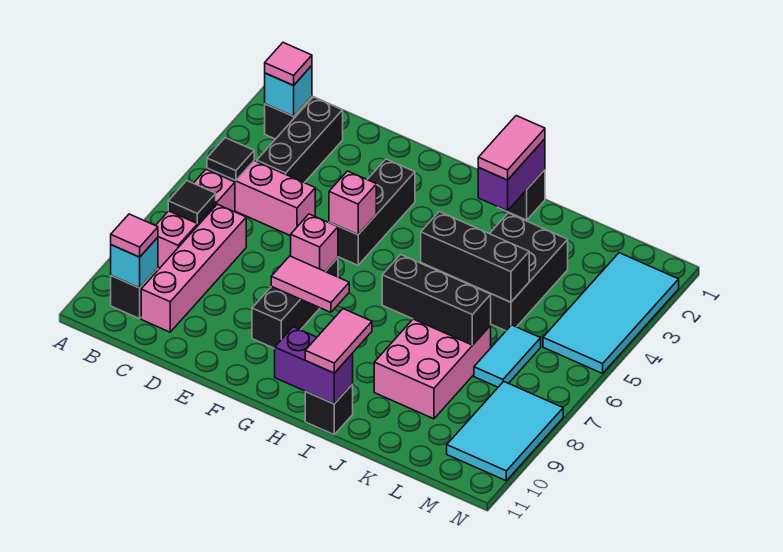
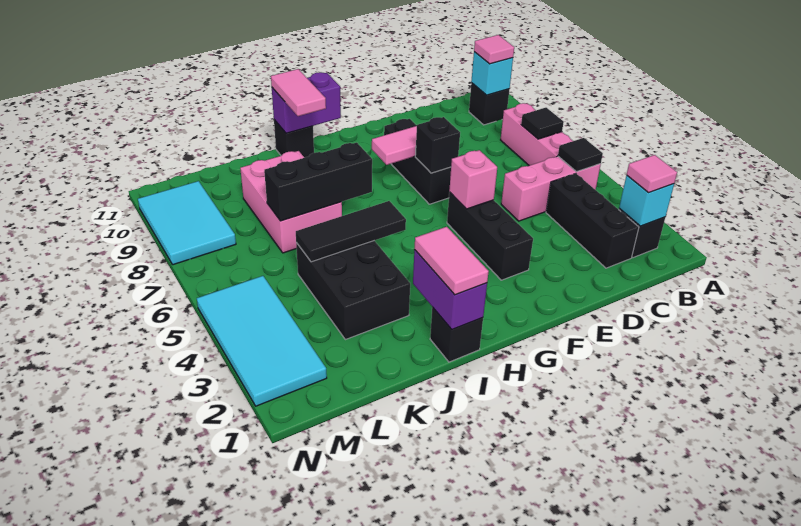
pink brick C7:C10 level 1 -> none
pink brick F7 level 2 -> black brick F7 level 2
black brick I5:K5 level 2 -> black tile I5:K5 level 2
cyan tile L6:L7 level 1 -> none

